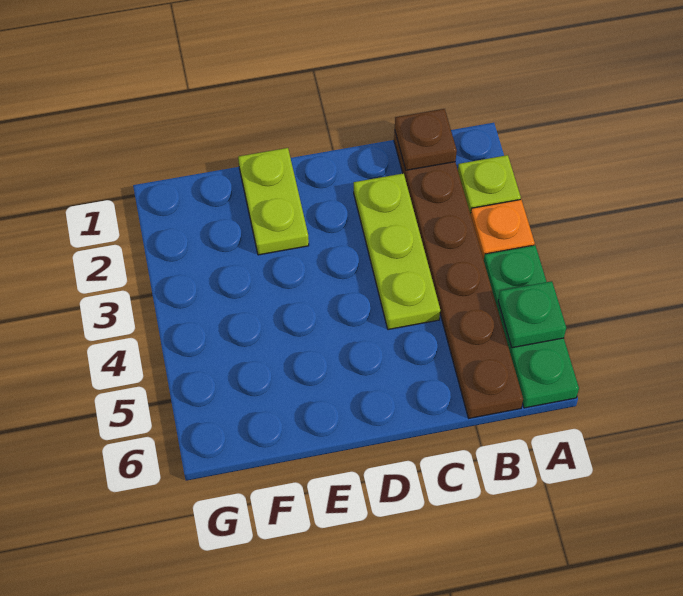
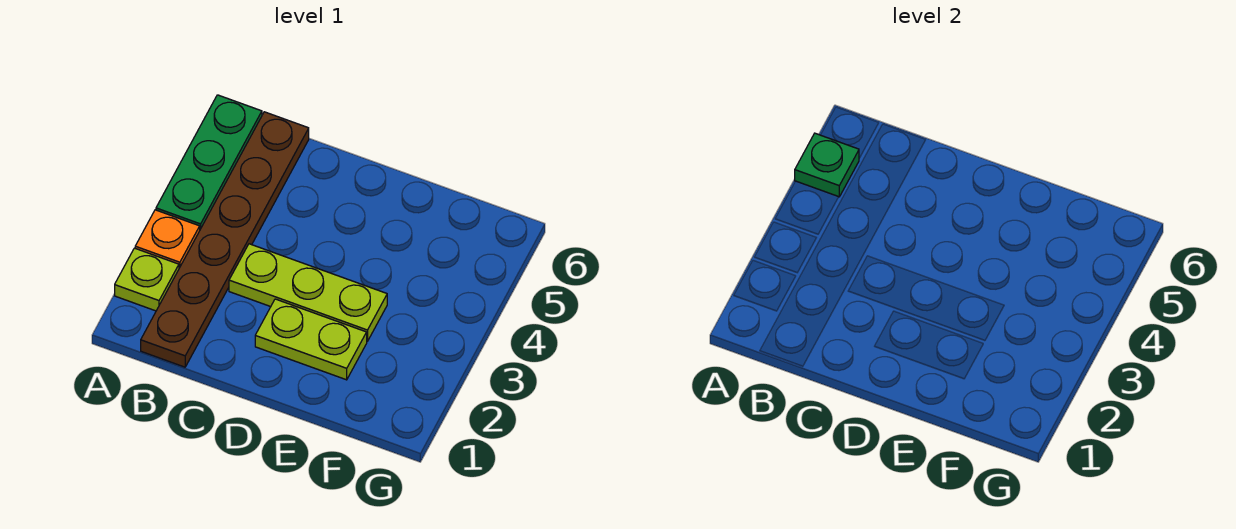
brown plate B1 level 2 -> none
lime plate C2:C4 level 1 -> lime plate C3:E3 level 1
lime plate E1:E2 level 1 -> lime plate D2:E2 level 1

